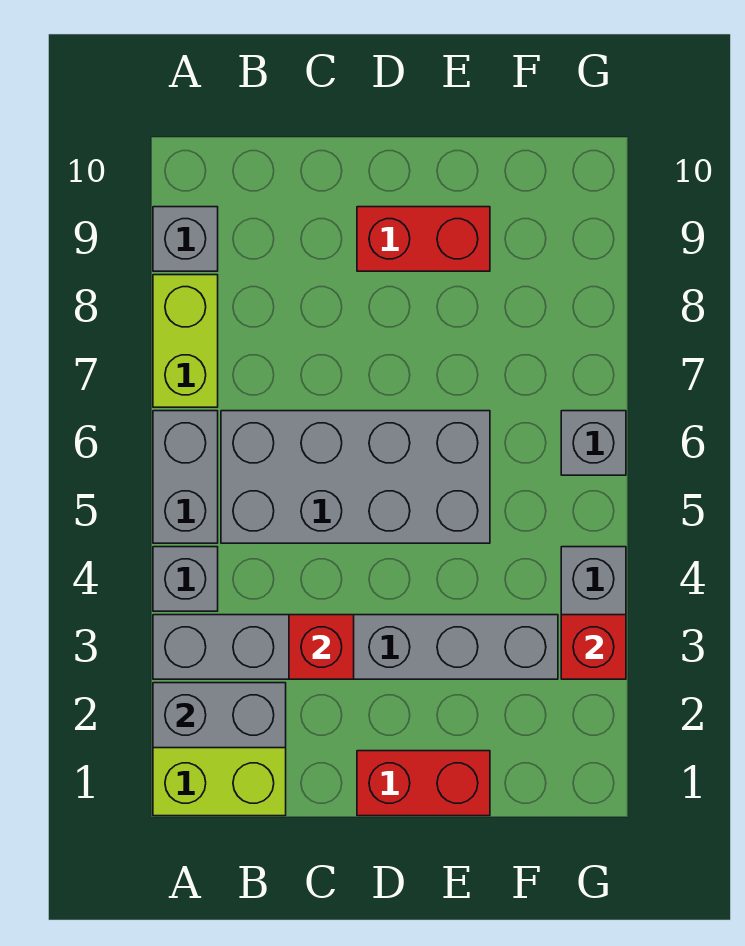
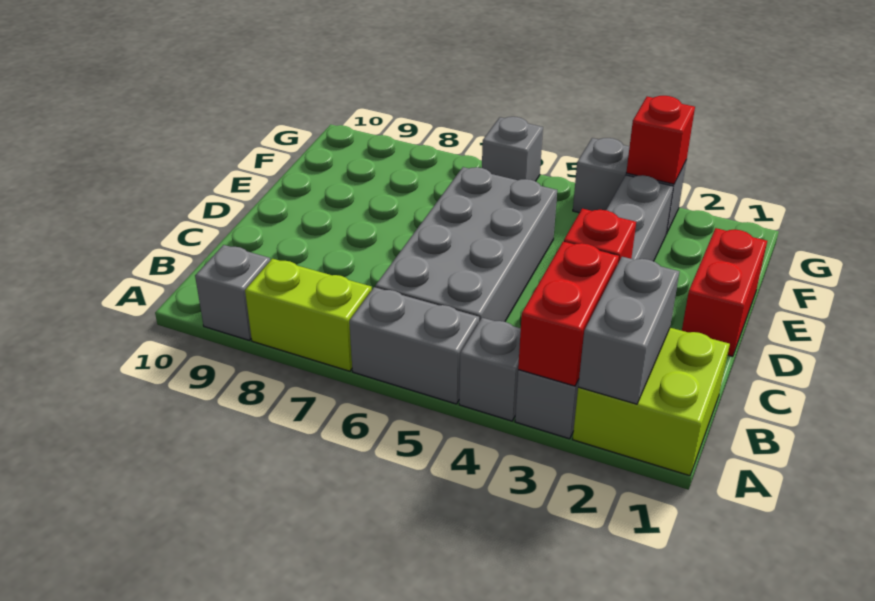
red brick D9:E9 level 1 -> red brick A3:B3 level 2

